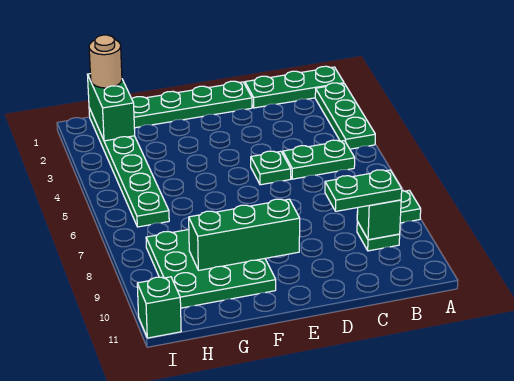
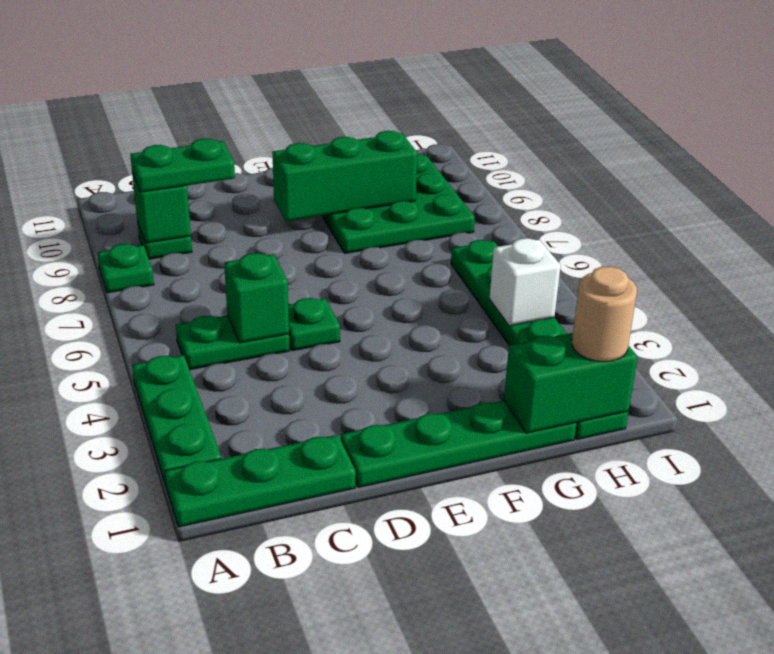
green brick H1:H2 level 2 -> green brick G1:H1 level 2
none -> white brick H4 level 2
green brick I11 level 1 -> green brick C5 level 2

